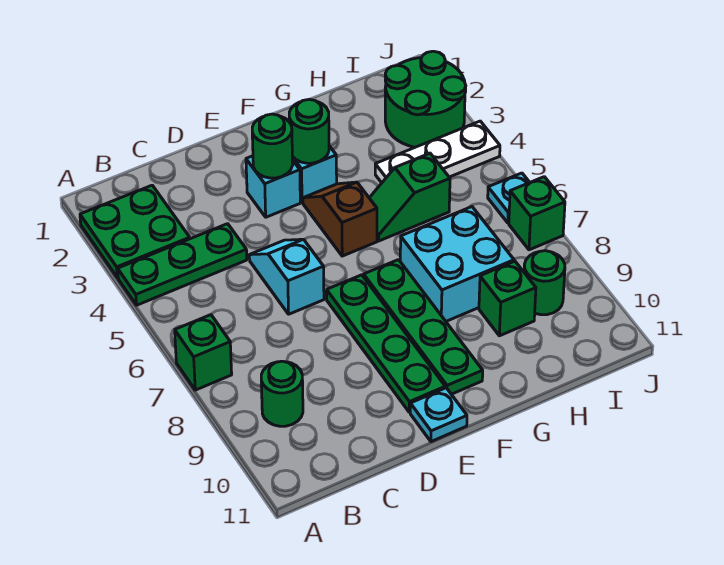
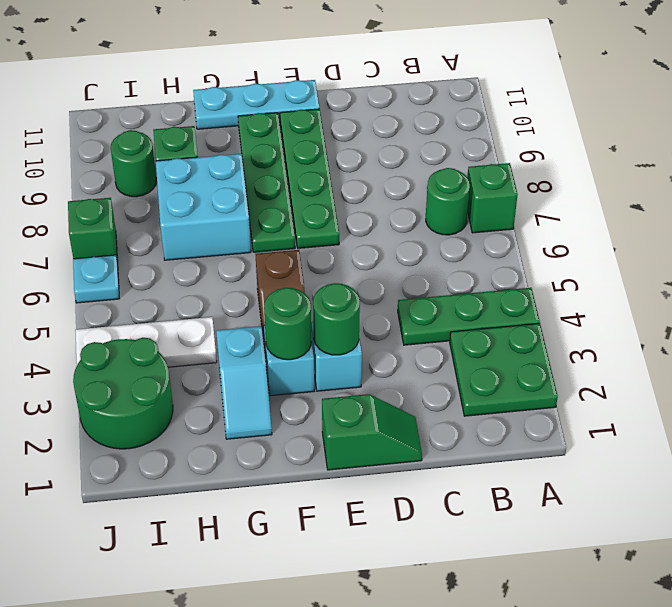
green round brick B9 level 1 -> green round brick B7 level 1
cyan slope D5:D6 level 1 top 6 -> cyan slope G2:G3 level 1 top 3
cyan plate E11 level 1 -> cyan plate E11:G11 level 1
green slope G5:H5 level 1 top H -> green slope D1:E1 level 1 top E

